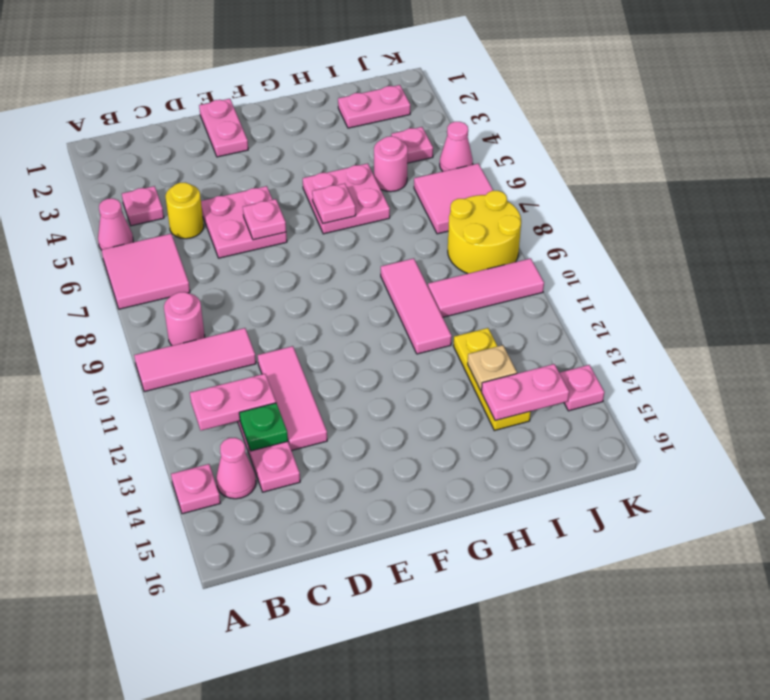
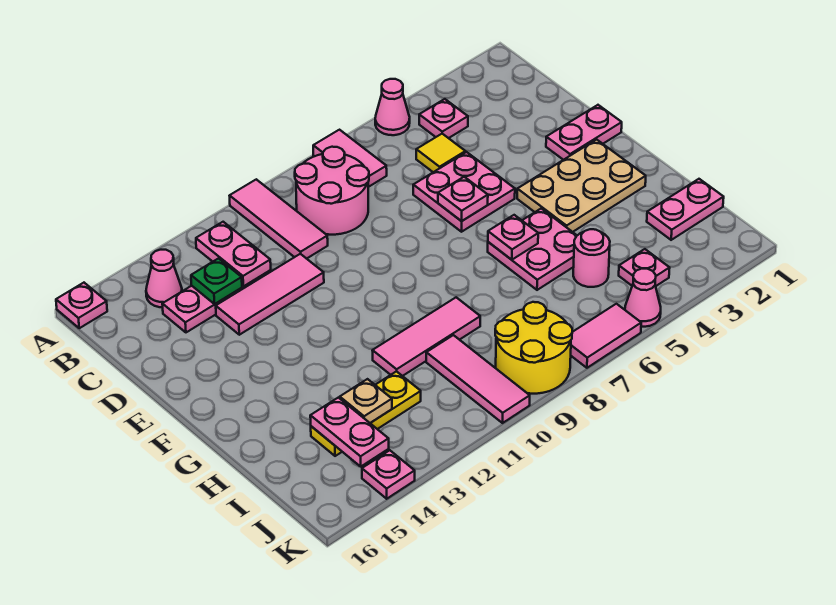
pink tile A6:B7 level 1 -> pink tile A7:B7 level 1
pink plate A14 level 1 -> pink plate A16 level 1
pink round brick B9 level 1 -> pink round brick B8:C9 level 1
yellow round brick C5 level 1 -> yellow tile C5 level 1
none -> tan plate F2:G4 level 1
pink plate I2:J2 level 1 -> pink plate I1:I2 level 1
pink tile J6:K7 level 1 -> pink tile K6:K7 level 1

